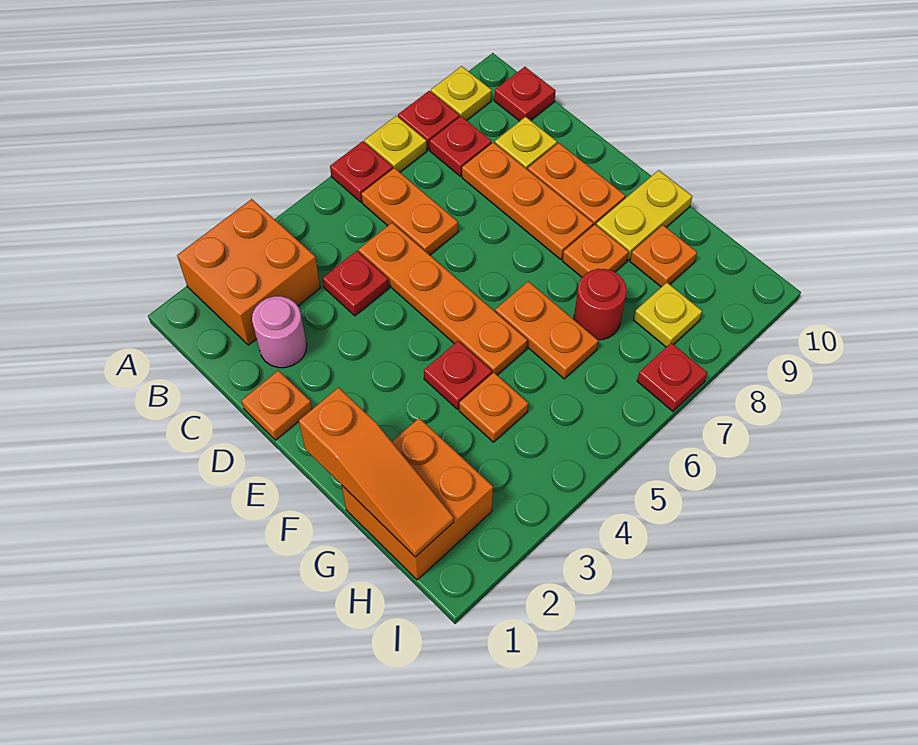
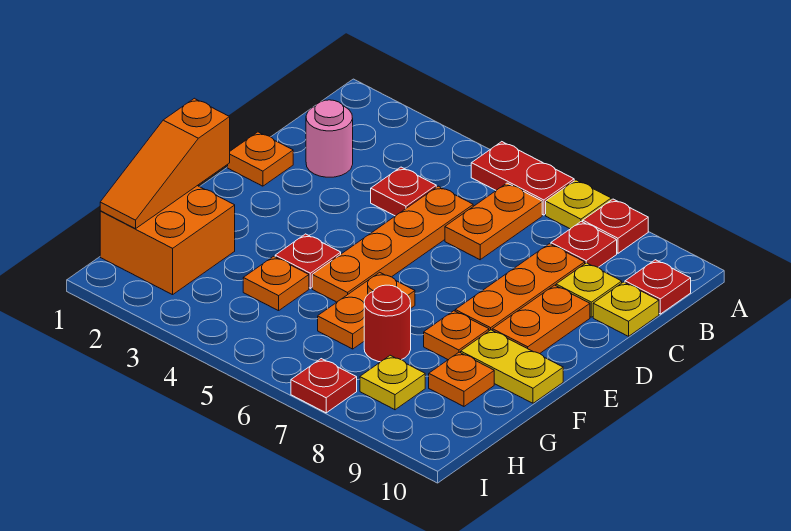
orange brick A2:B3 level 1 -> none
red plate A6 level 1 -> red plate A5:A6 level 1
yellow plate A9 level 1 -> yellow plate C10 level 1

